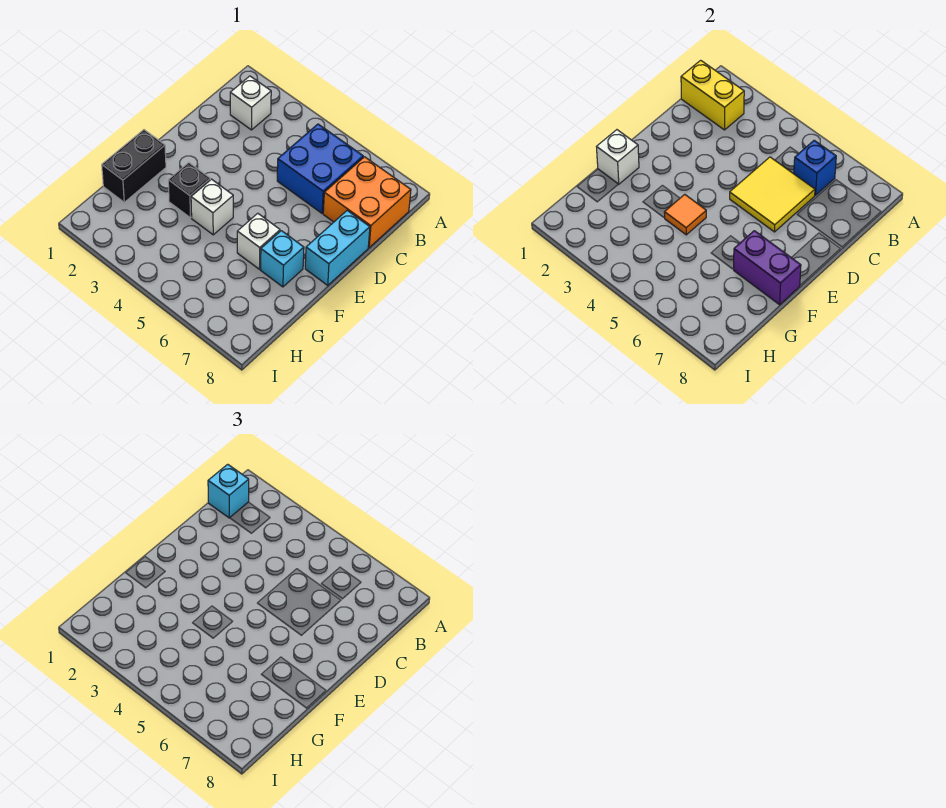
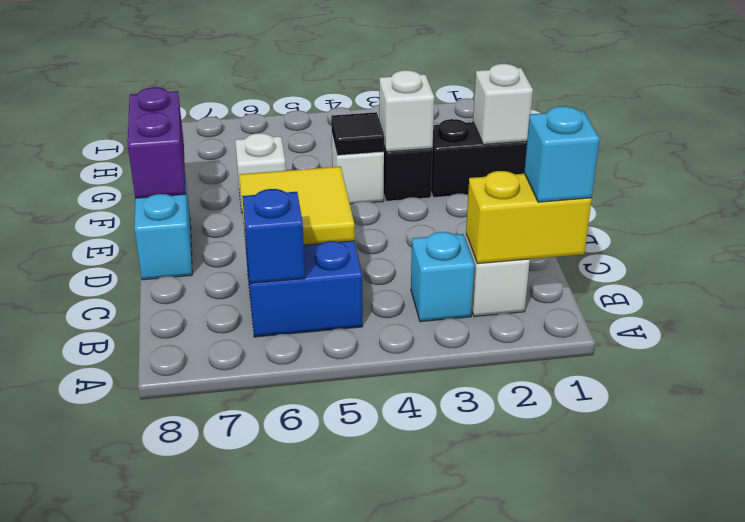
orange brick B7:C8 level 1 -> none
black brick F1:G1 level 1 -> black brick F1:F2 level 1
none -> white brick F3 level 2
orange tile F4 level 2 -> black tile F4 level 2
cyan brick F7 level 1 -> cyan brick B3 level 1
purple brick F7:F8 level 2 -> purple brick E8:F8 level 2

